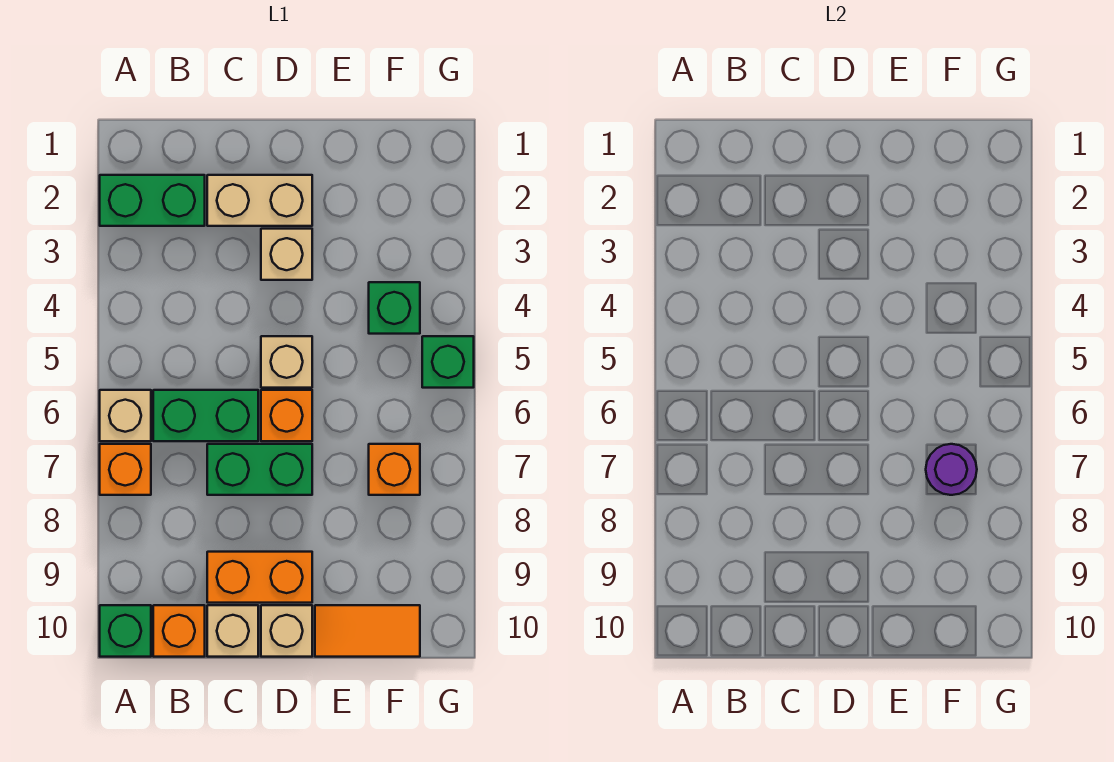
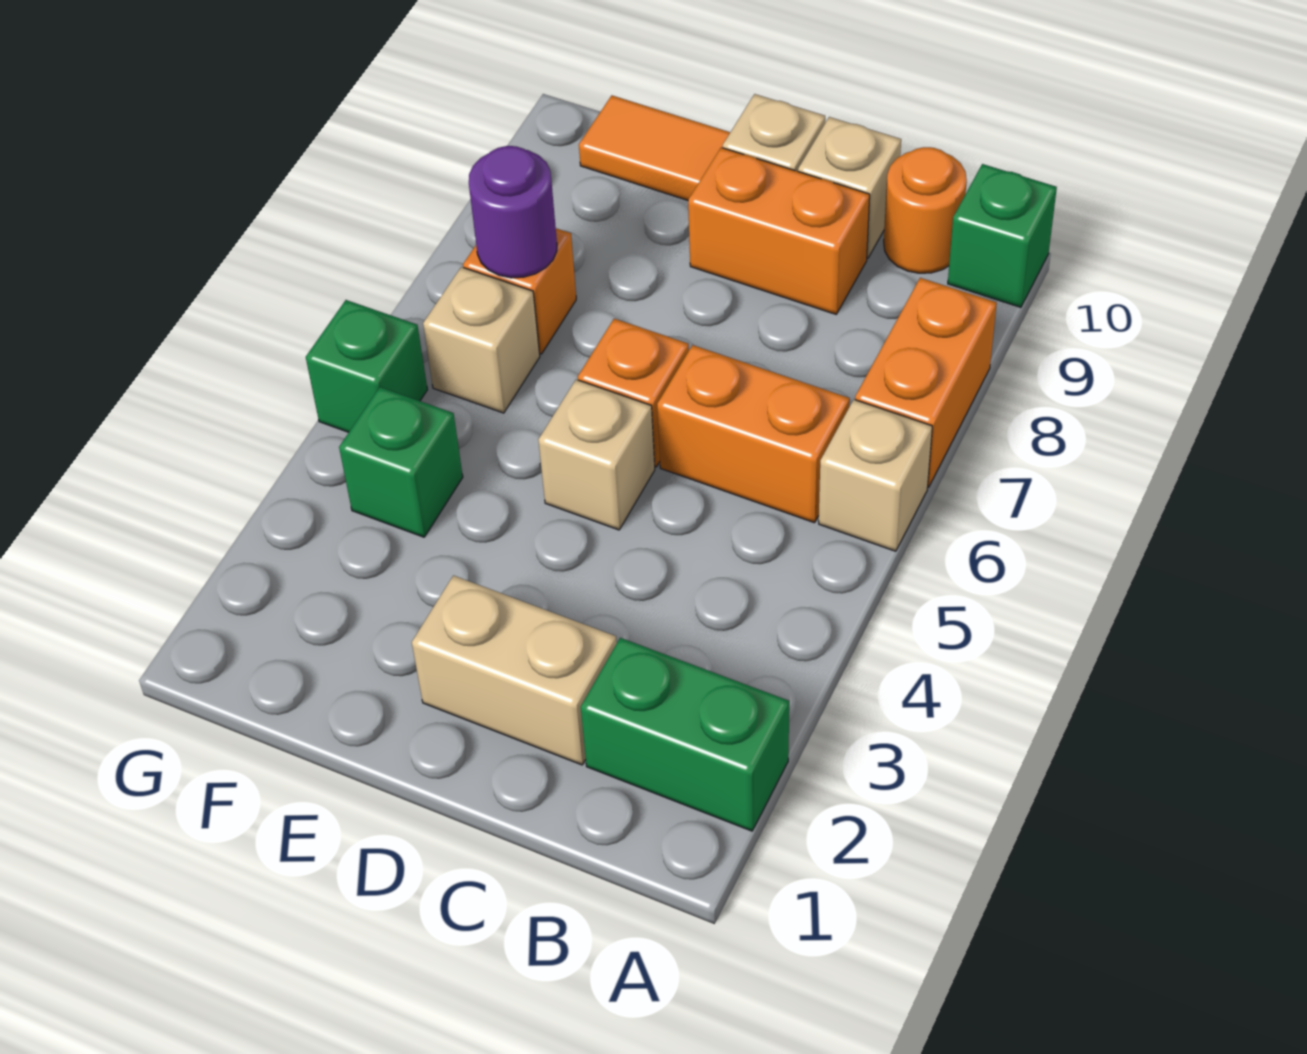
orange brick A7 level 1 -> orange brick A7:A8 level 1
green brick B6:C6 level 1 -> orange brick B6:C6 level 1
orange brick B10 level 1 -> orange round brick B10 level 1
green brick C7:D7 level 1 -> none
tan brick D3 level 1 -> tan brick F6 level 1

